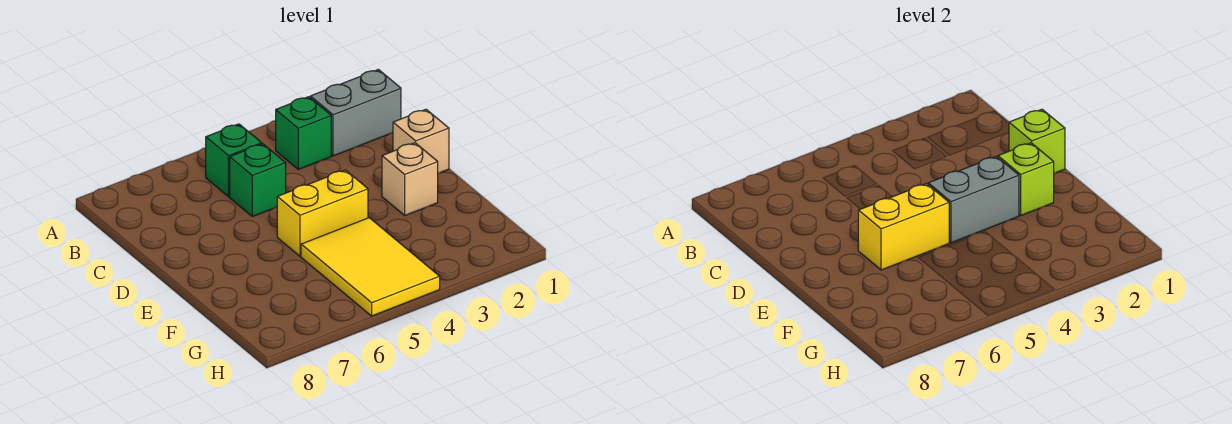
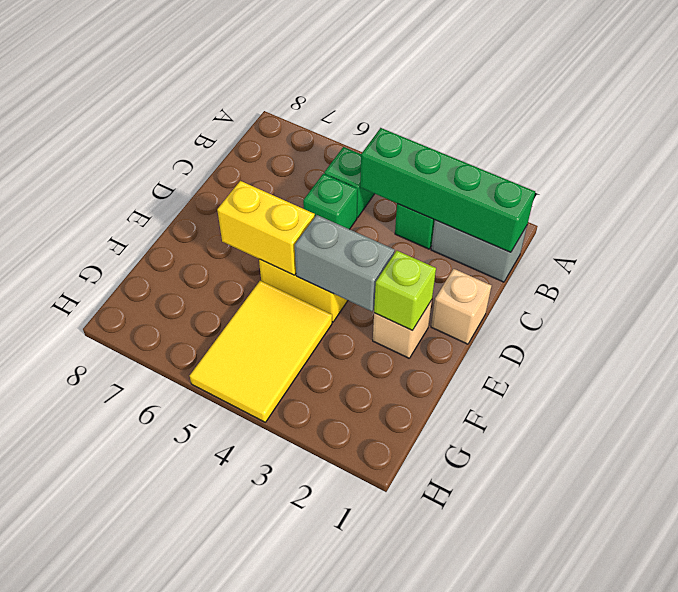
none -> green brick B1:B4 level 2
lime brick D1 level 2 -> none

